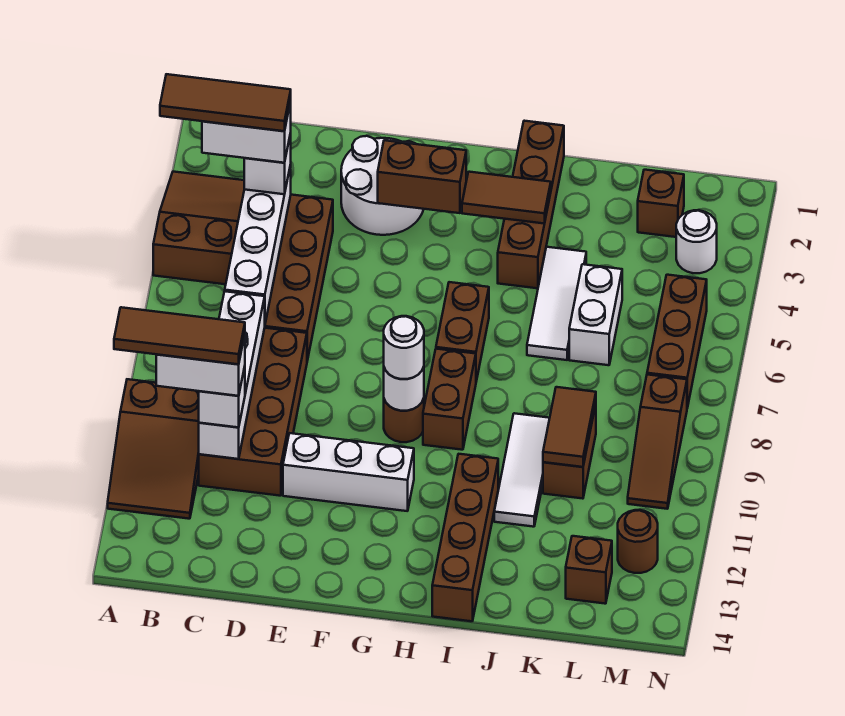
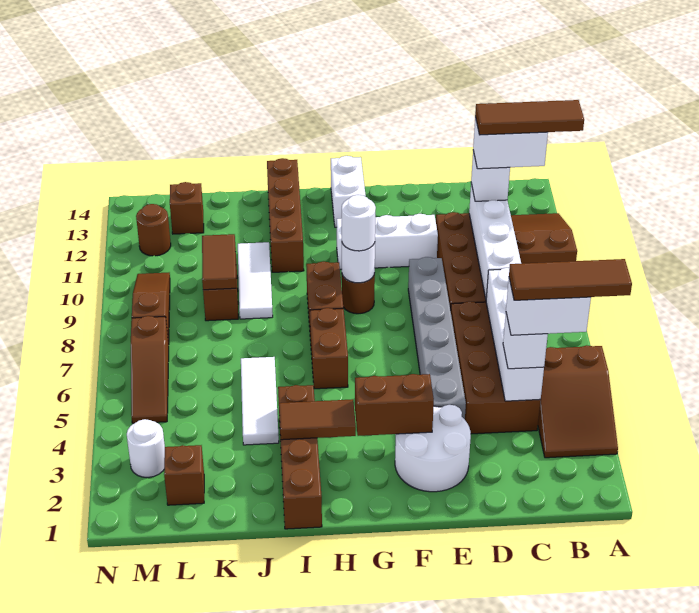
none -> grey brick E4:E9 level 1
white brick K5:K6 level 1 -> white brick G13:G14 level 1
brown brick M5:M7 level 1 -> brown slope M5:M7 level 1 top 7

